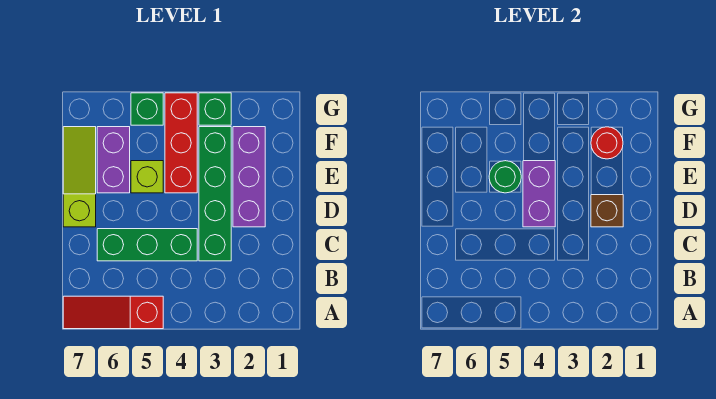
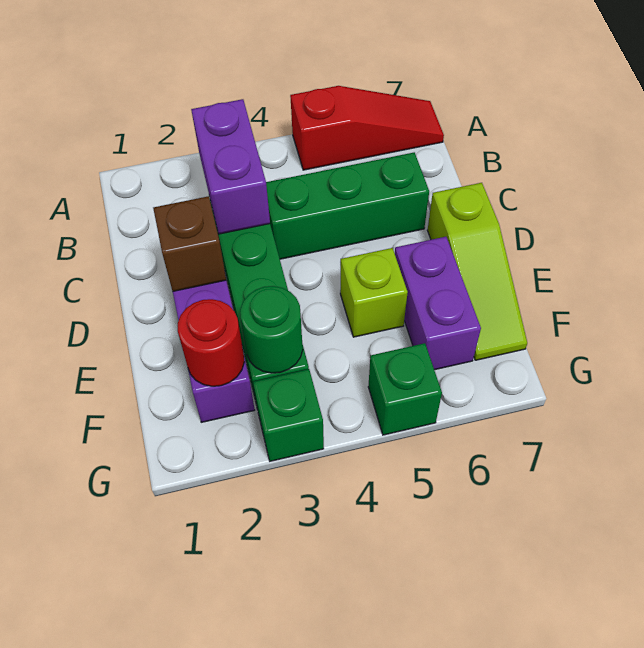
purple brick D4:E4 level 2 -> purple brick B3:C3 level 2
red brick E4:G4 level 1 -> none
green round brick E5 level 2 -> green round brick F3 level 2

